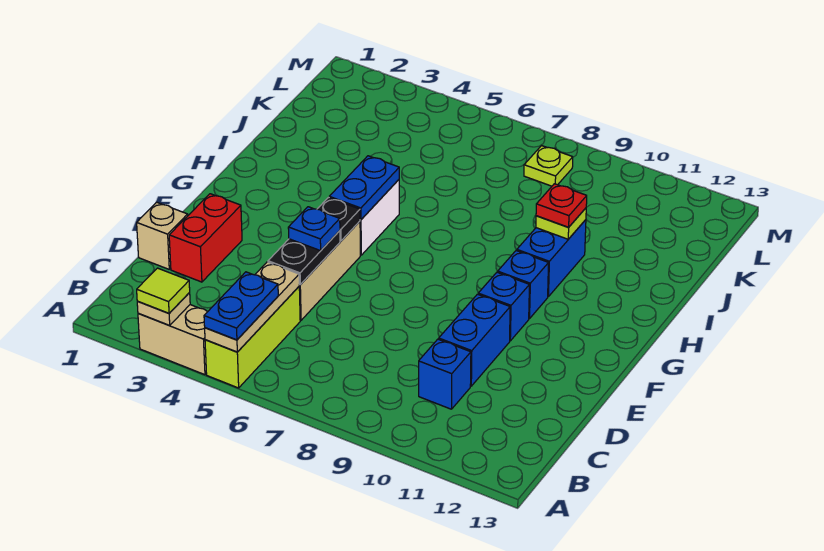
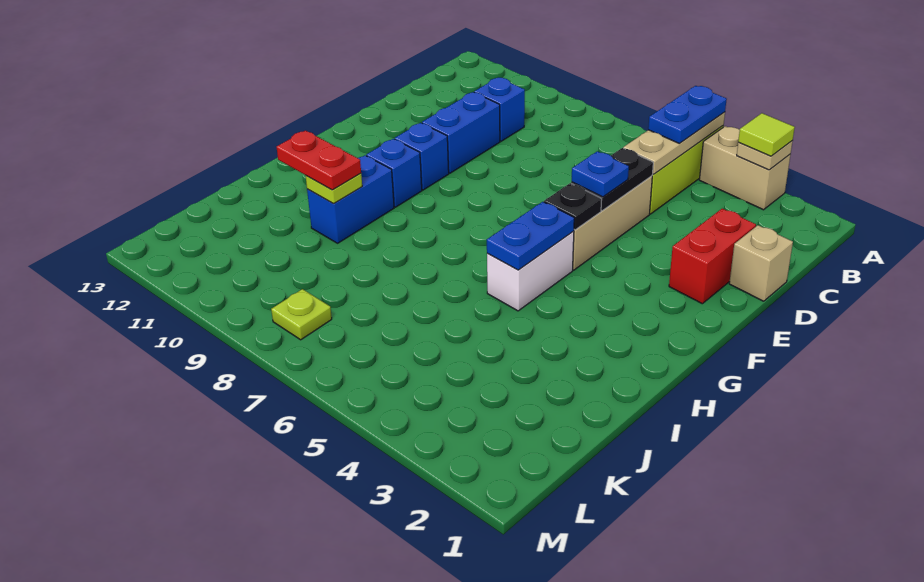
red plate I10 level 3 -> red plate I10:I11 level 3

